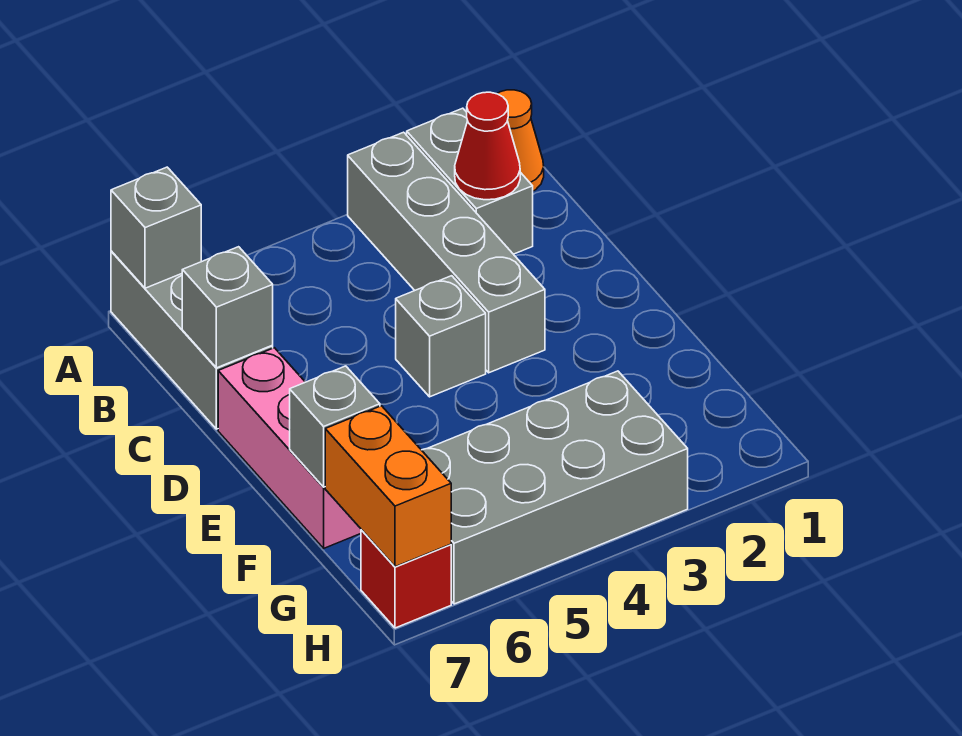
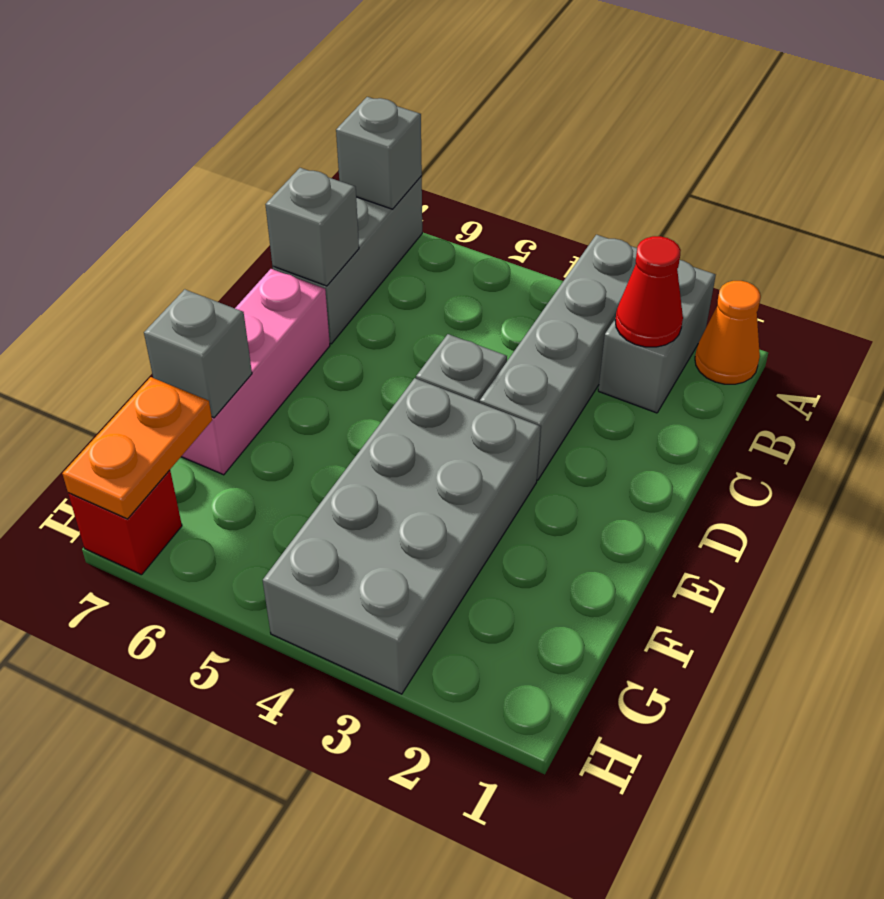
grey brick G3:H6 level 1 -> grey brick E3:H4 level 1
orange brick G7:H7 level 2 -> orange plate G7:H7 level 2

